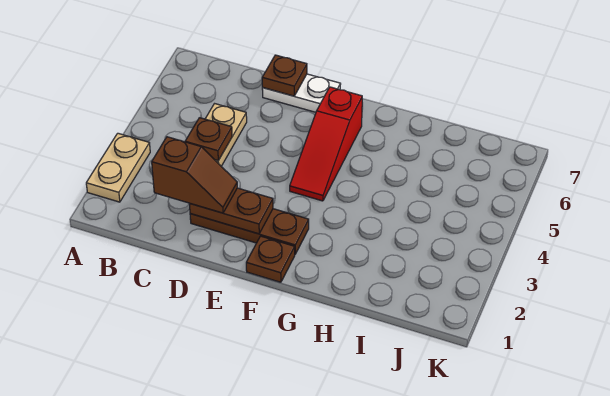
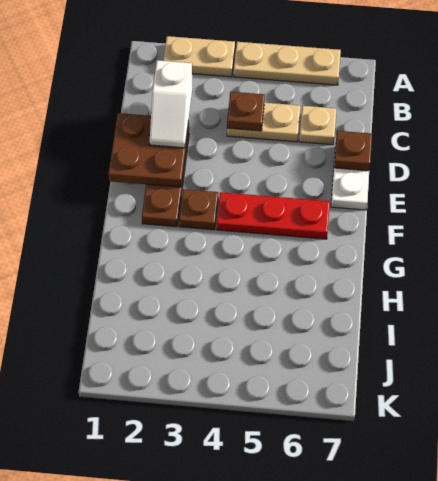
none -> tan plate A4:A6 level 1
brown slope C2:D2 level 3 top C -> white slope C2:D2 level 3 top C
none -> tan plate C6 level 1
brown plate D2:E2 level 2 -> brown plate D1:E2 level 2
brown plate F1 level 1 -> brown plate F3 level 1
red slope F4:F6 level 1 top 6 -> red plate F4:F6 level 1

